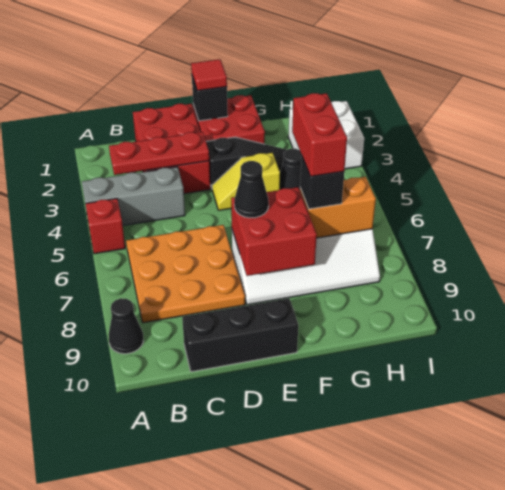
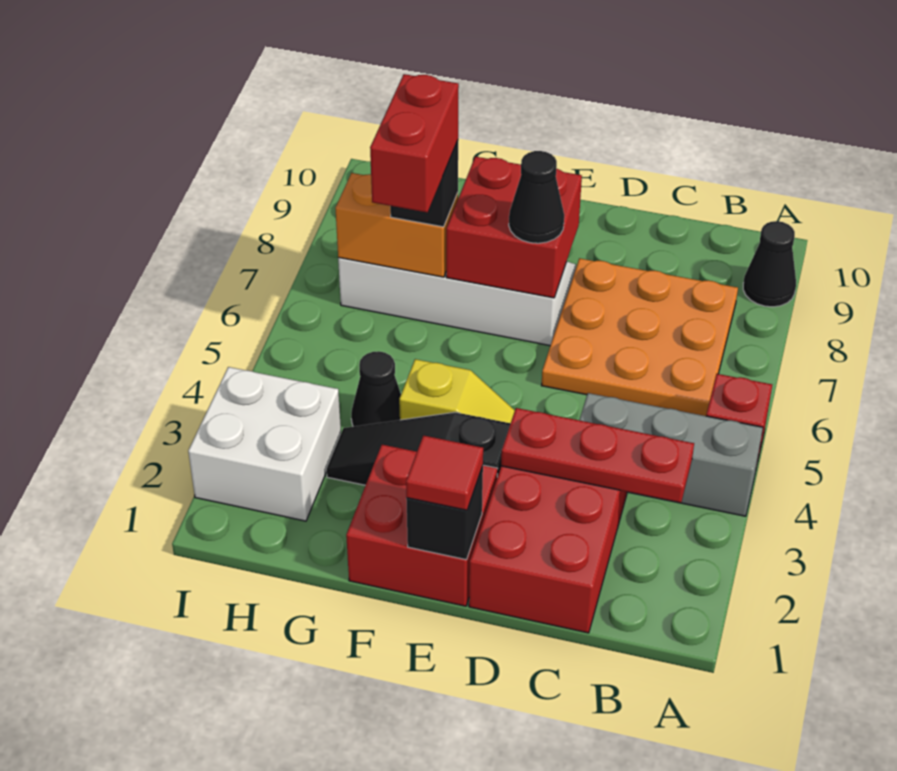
black brick C10:E10 level 1 -> none

